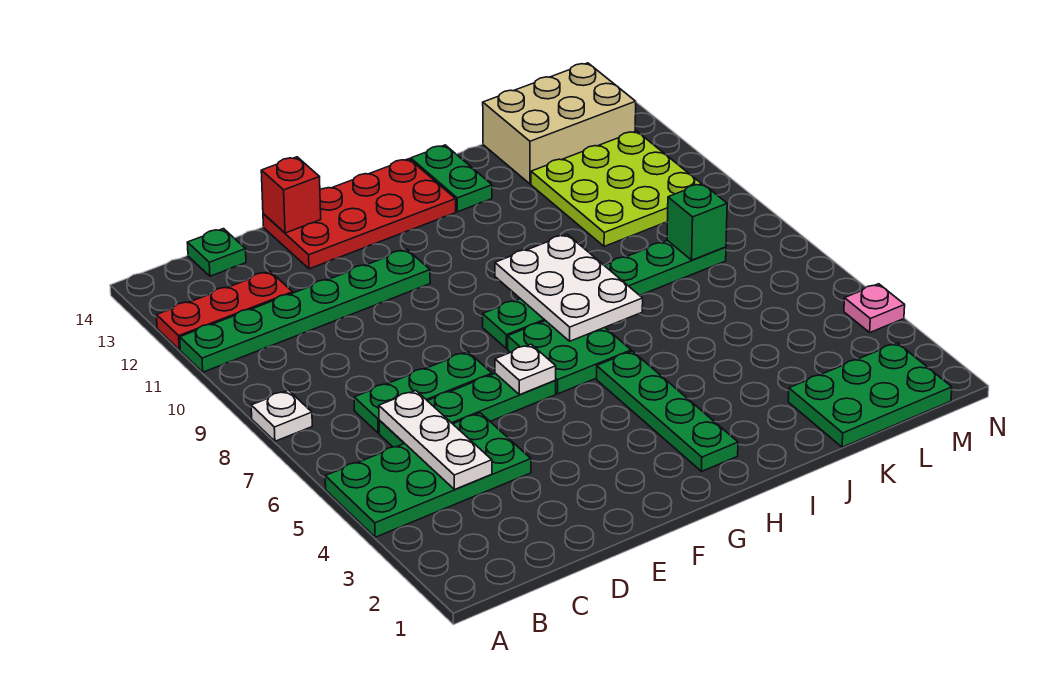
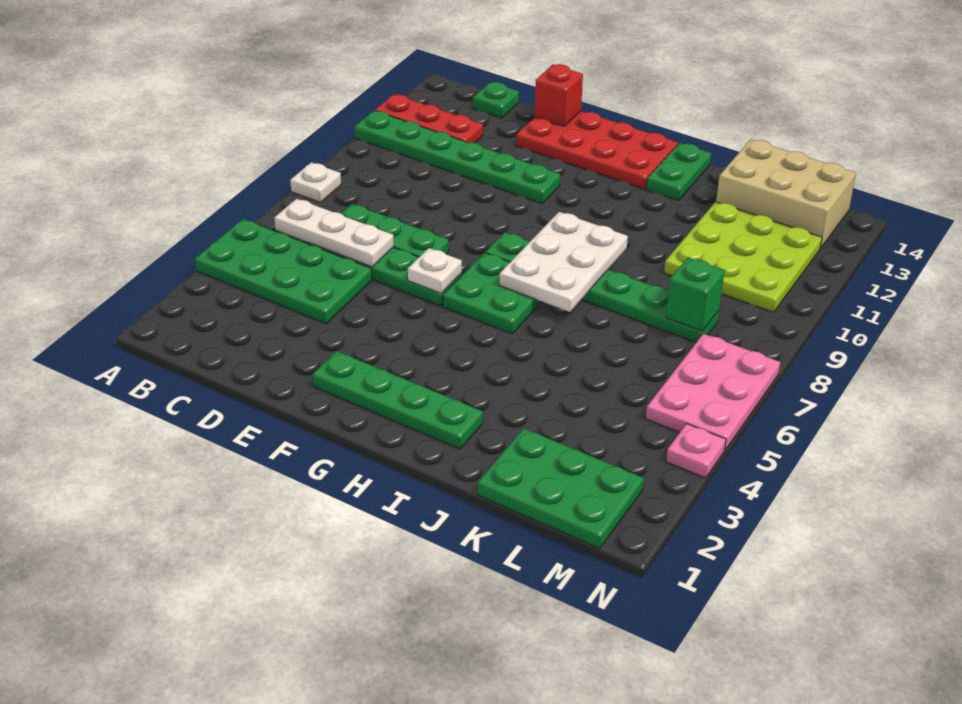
white plate C4:C6 level 2 -> white plate B6:D6 level 2
green plate H2:H5 level 1 -> green plate F2:I2 level 1
none -> pink plate M5:N7 level 1

